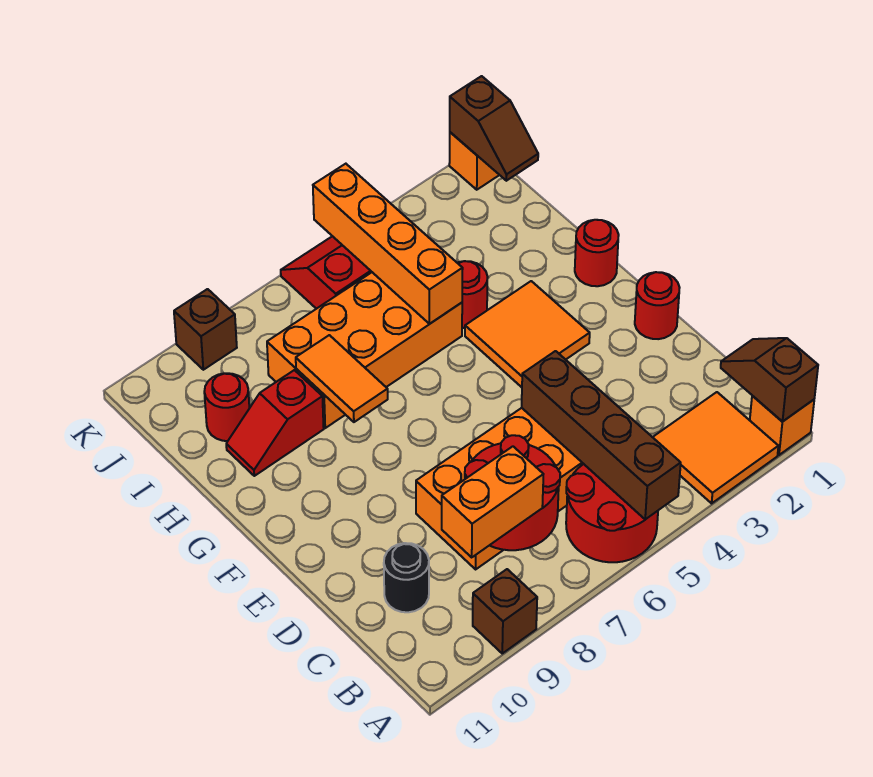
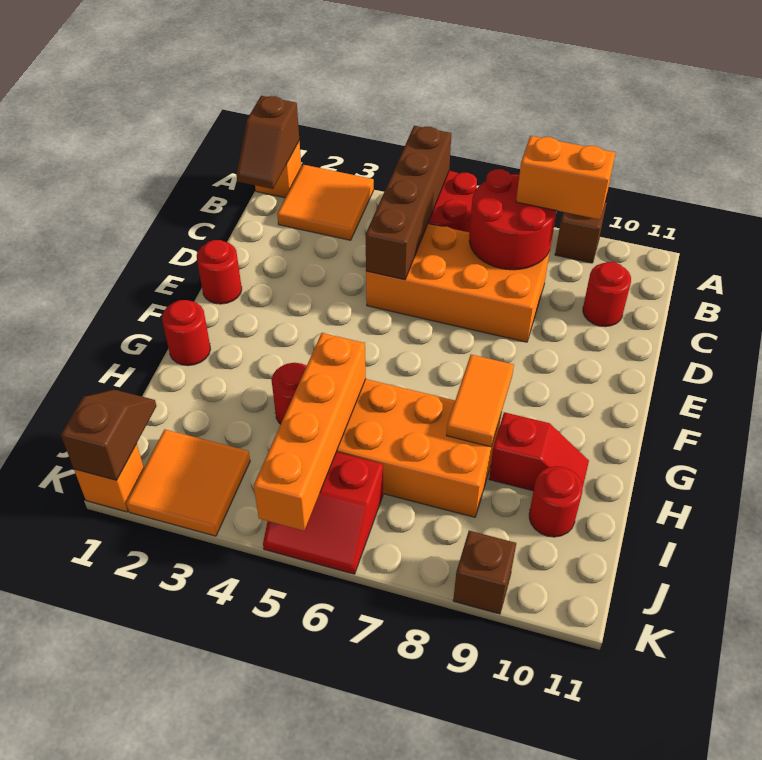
black round brick C10 level 1 -> red round brick C10 level 1
orange tile F3:G4 level 1 -> orange tile J2:K3 level 1

